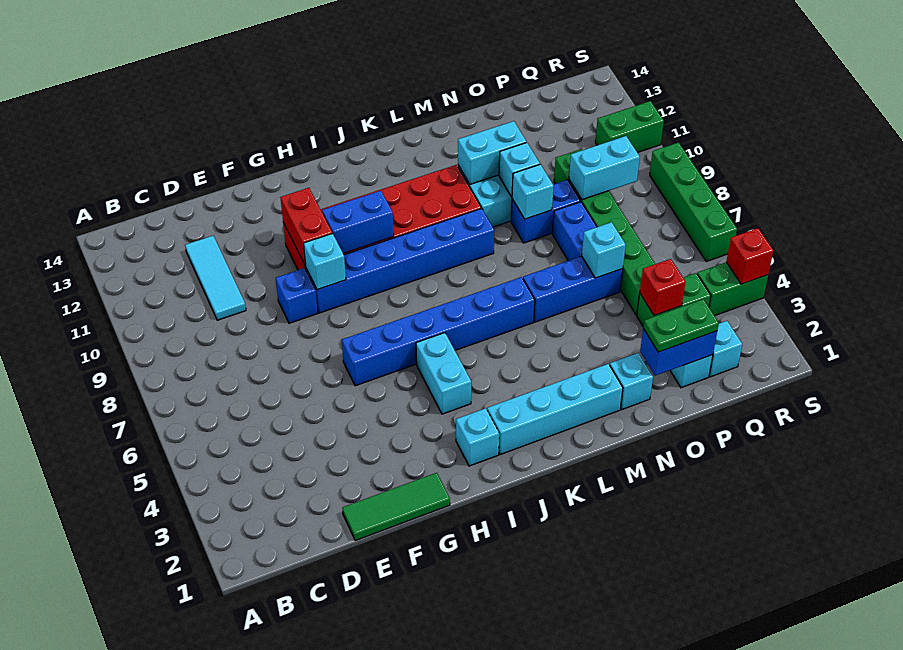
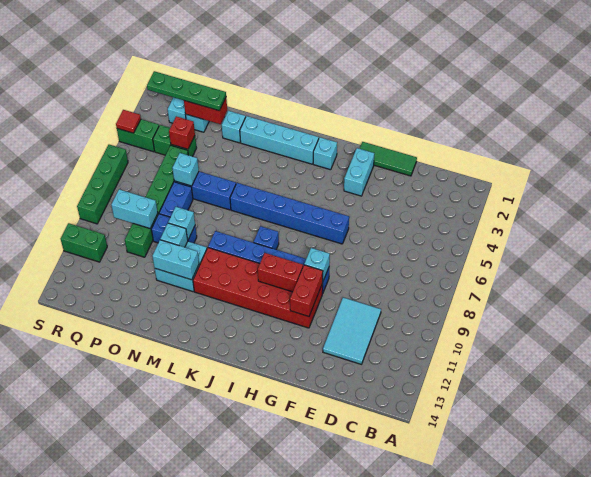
cyan tile D10:D12 level 1 -> cyan tile D10:E12 level 1
blue brick F9 level 1 -> blue brick J8 level 1
blue brick H10:I10 level 2 -> red brick H10:I10 level 2
cyan brick I4:I5 level 1 -> cyan brick G2:G3 level 1
blue brick O2:P2 level 2 -> red brick O2:P2 level 2
green plate O2:P2 level 3 -> green plate O2:R2 level 3
red brick S4 level 2 -> red tile S4 level 2

